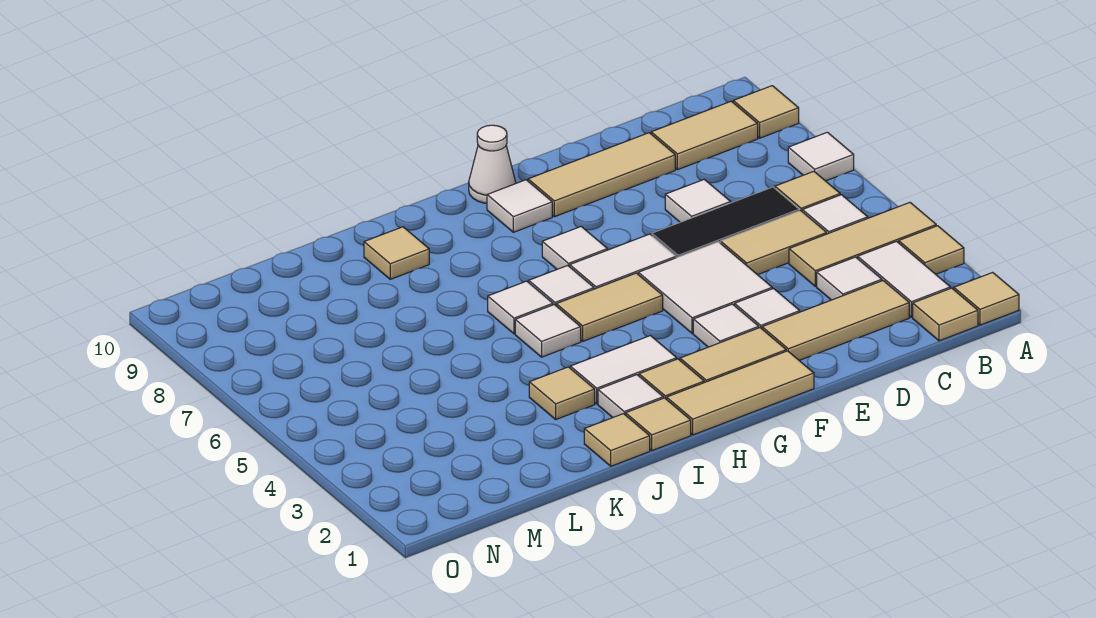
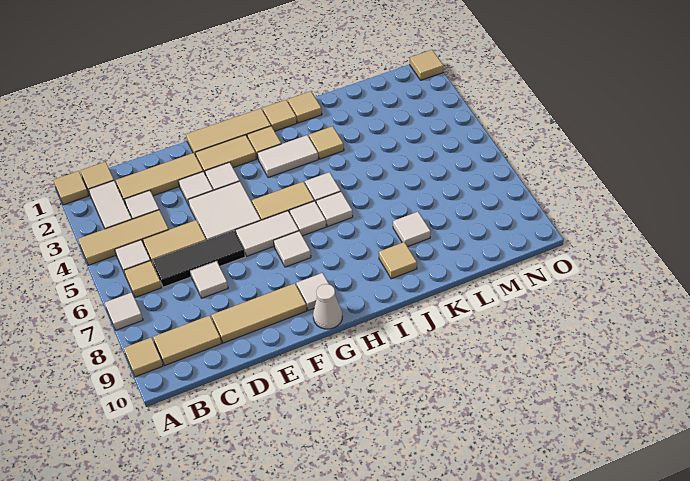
tan tile A3 level 1 -> tan tile O1 level 1
white tile I2 level 1 -> white tile K8 level 1

